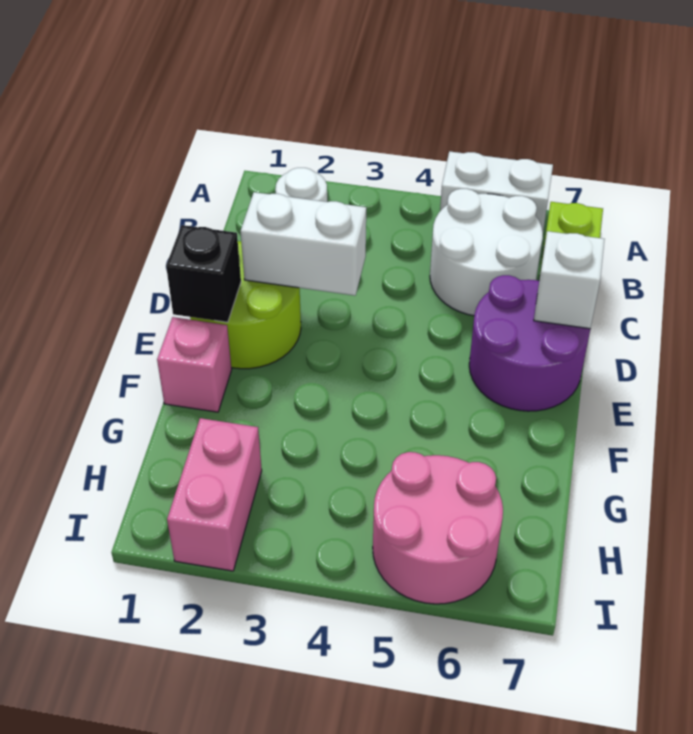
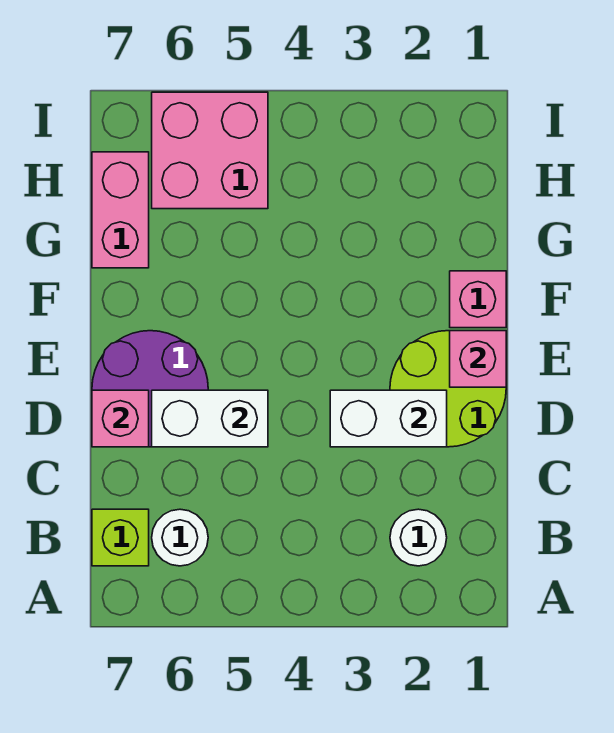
white brick A5:A6 level 1 -> white brick D5:D6 level 2
white round brick B5:C6 level 1 -> white round brick B6 level 1
white brick D7 level 2 -> pink brick D7 level 2
black brick E1 level 2 -> pink brick E1 level 2
pink brick H2:I2 level 1 -> pink brick G7:H7 level 1
pink round brick H5:I6 level 1 -> pink brick H5:I6 level 1

